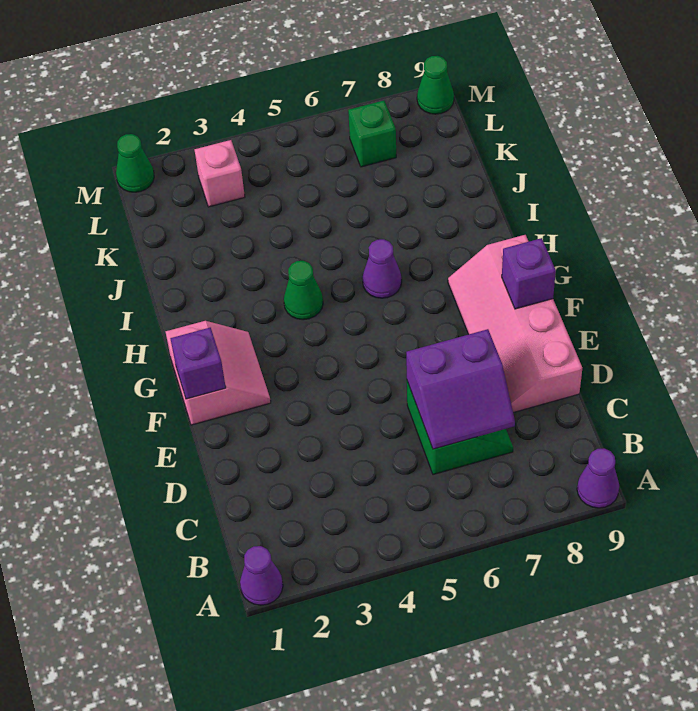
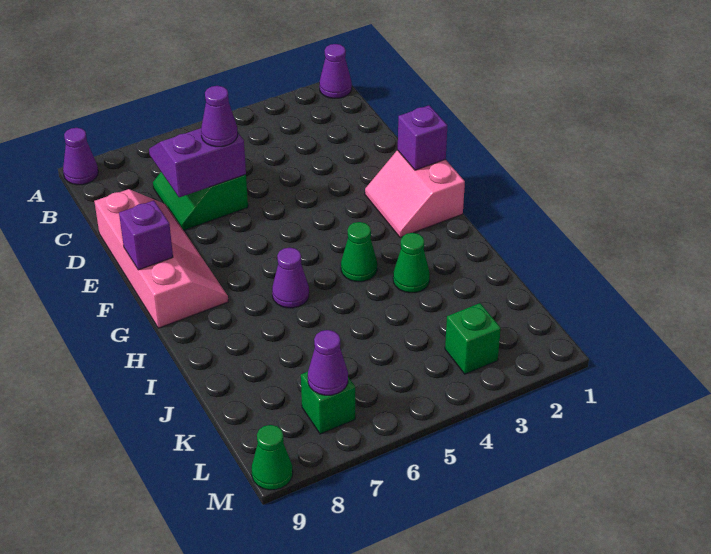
none -> purple cone D6 level 3
pink brick L3 level 1 -> green brick L3 level 1
none -> purple cone L7 level 2
green cone M1 level 1 -> green cone I3 level 1

